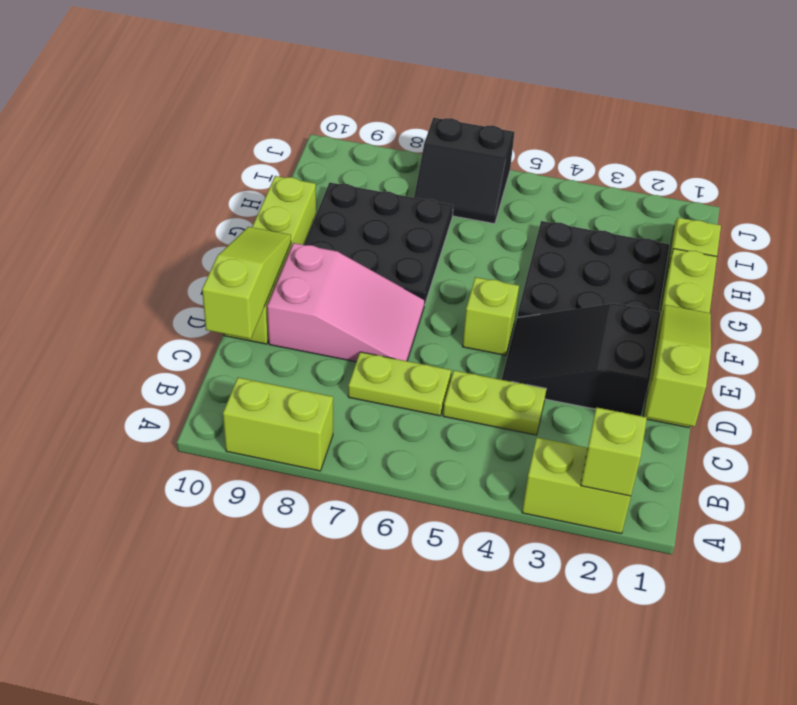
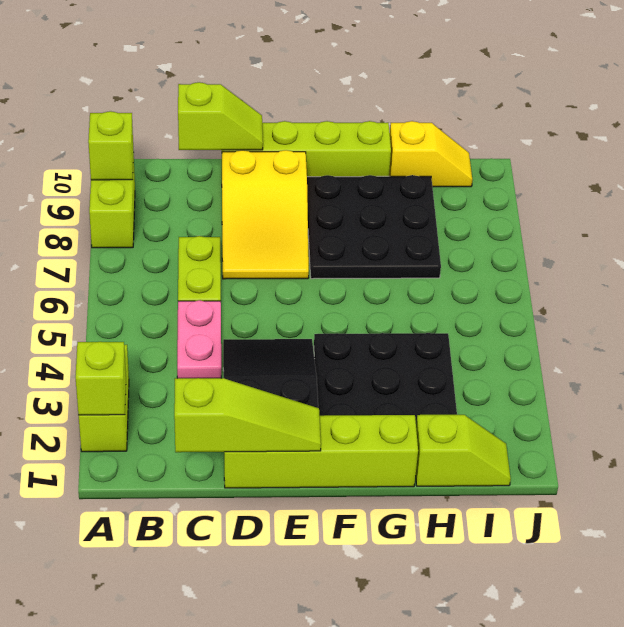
lime plate C4:C5 level 1 -> pink plate C4:C5 level 1
lime slope C10:E10 level 2 top C -> lime slope C10:D10 level 2 top C
pink slope D7:E9 level 1 top 9 -> yellow slope D7:E9 level 1 top 9
lime brick E5 level 1 -> lime brick A9 level 2
none -> yellow slope H10:I10 level 1 top H
black slope I6:J7 level 1 top J -> none

